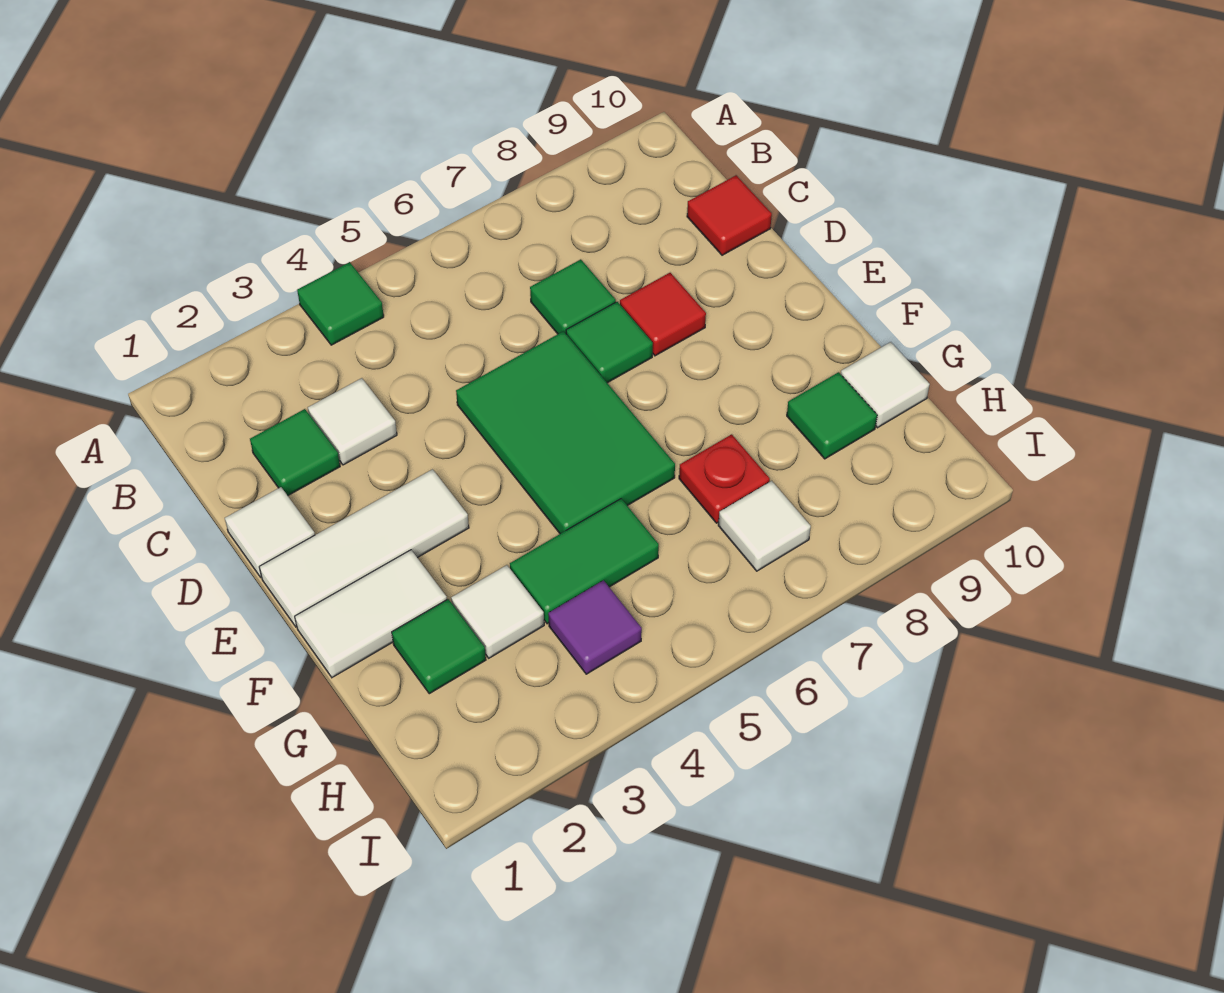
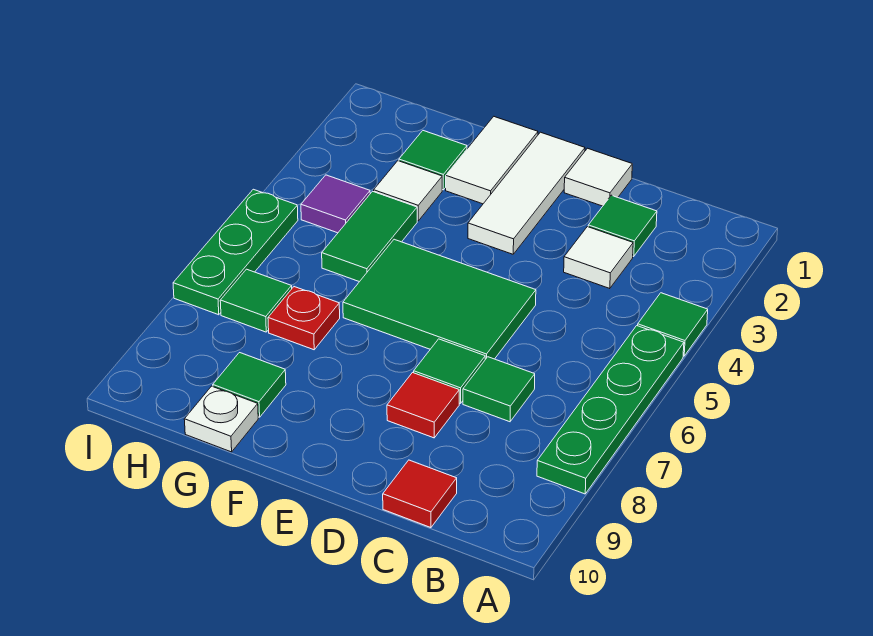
none -> green plate A5:A8 level 1
white tile G10 level 1 -> white plate G10 level 1
white tile H7 level 1 -> green tile H7 level 1
none -> green plate I5:I7 level 1

